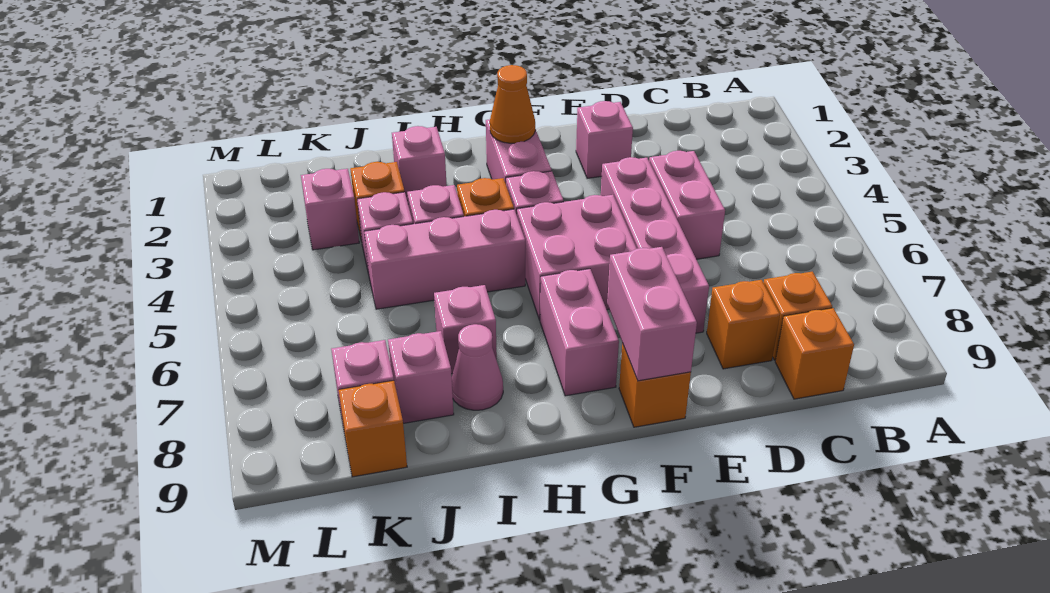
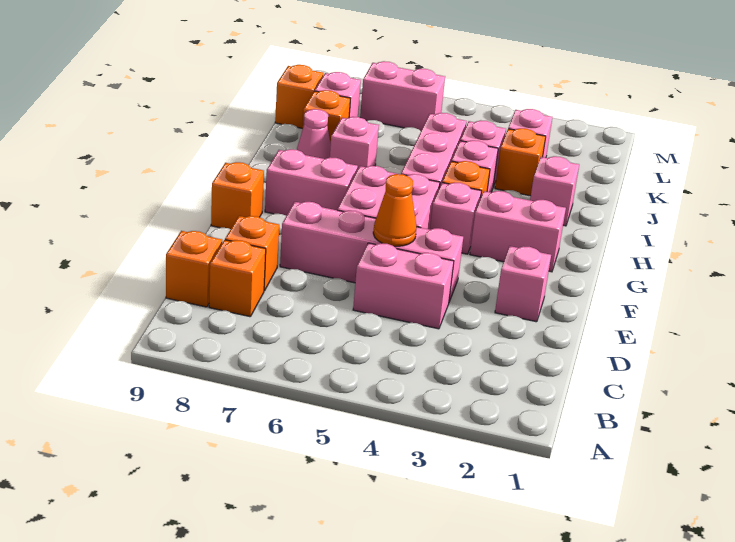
pink brick F8:F9 level 2 -> pink brick L6:L7 level 1
orange cone G2 level 2 -> orange cone E5 level 2
pink brick J8 level 1 -> orange brick J8 level 1

